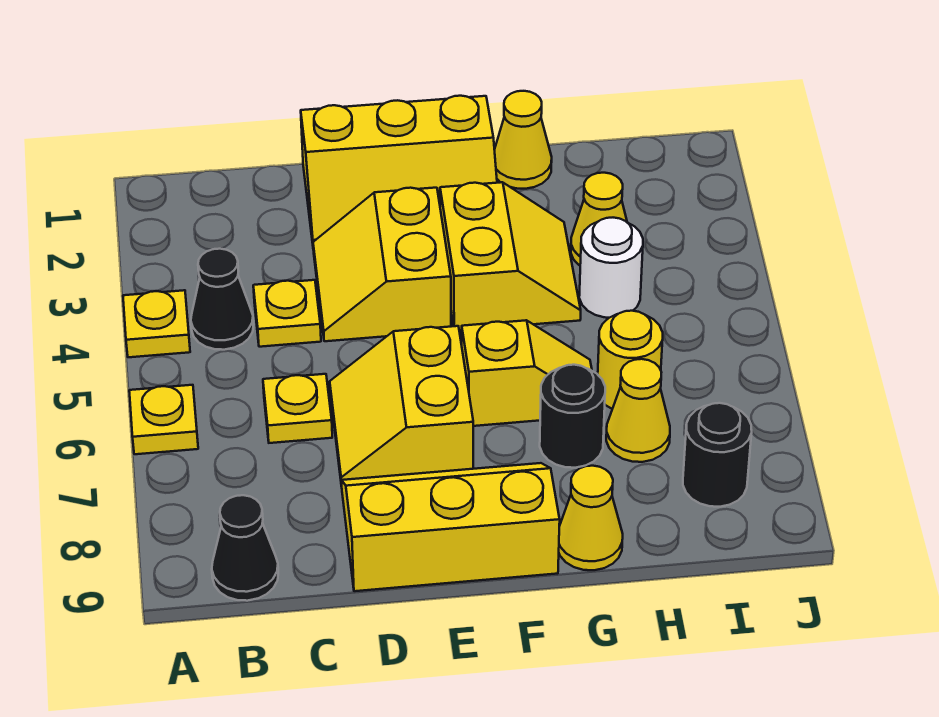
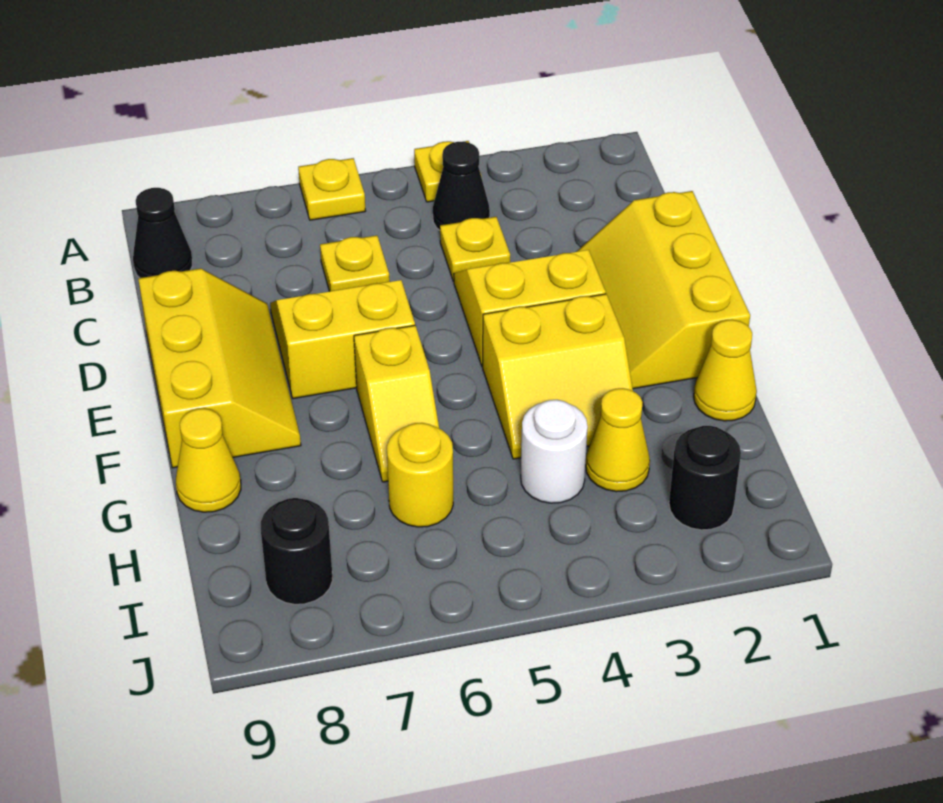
black round brick G7 level 1 -> black round brick I2 level 1
yellow cone H7 level 1 -> none

